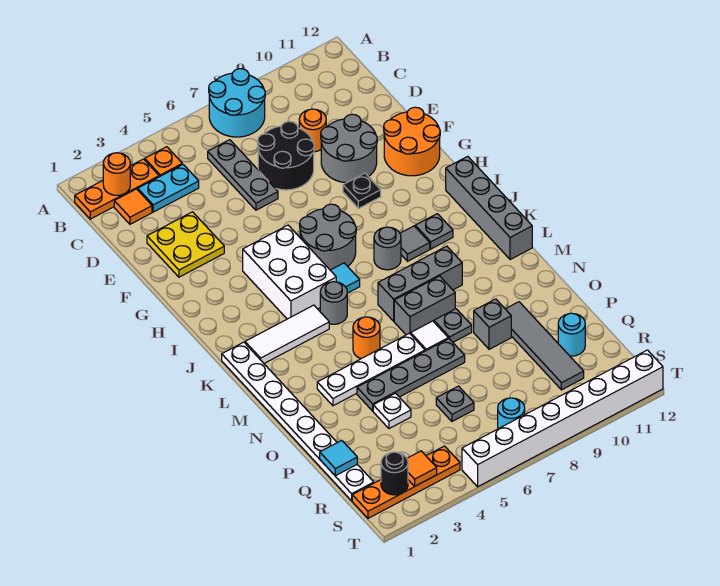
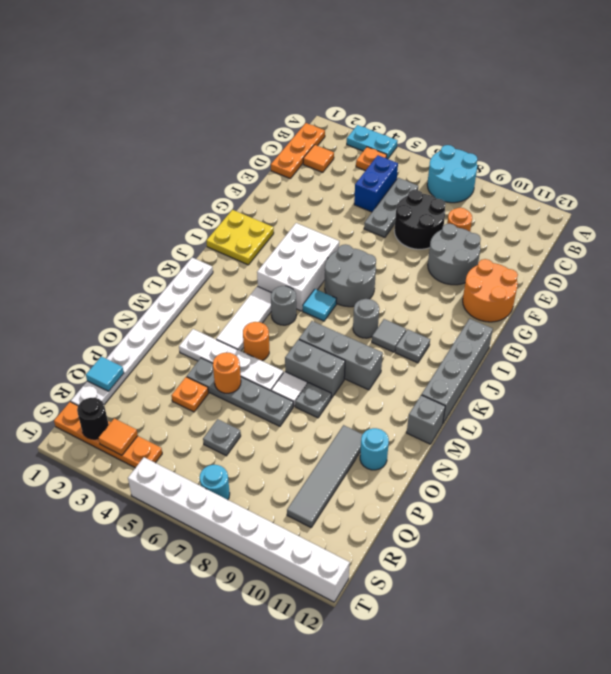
orange plate B1:B3 level 1 -> orange plate B1:D1 level 1
orange round brick B2 level 2 -> orange round brick O5 level 2
cyan plate C3:C4 level 1 -> cyan plate A3:A4 level 1
none -> blue brick C5:D5 level 1
yellow plate E2:F3 level 1 -> yellow plate H1:I2 level 1
black plate G9 level 1 -> none
white tile K2:K4 level 1 -> white tile K4:M4 level 1
grey brick O9 level 1 -> grey brick M12 level 1
white plate P4 level 1 -> orange plate P4 level 1
cyan round brick Q11 level 1 -> cyan round brick O11 level 1

